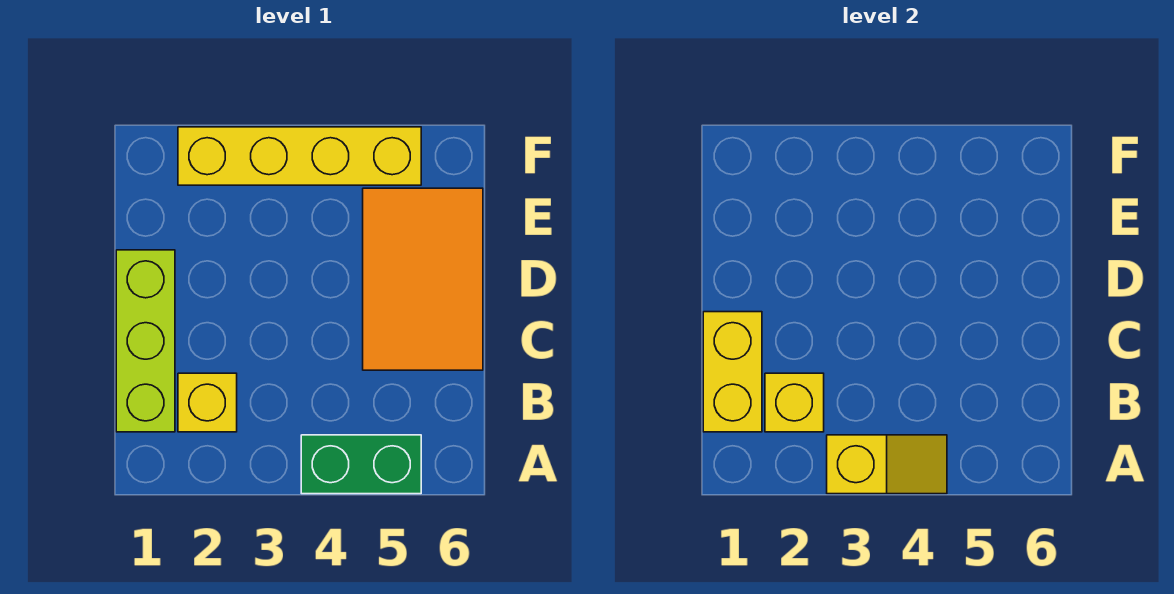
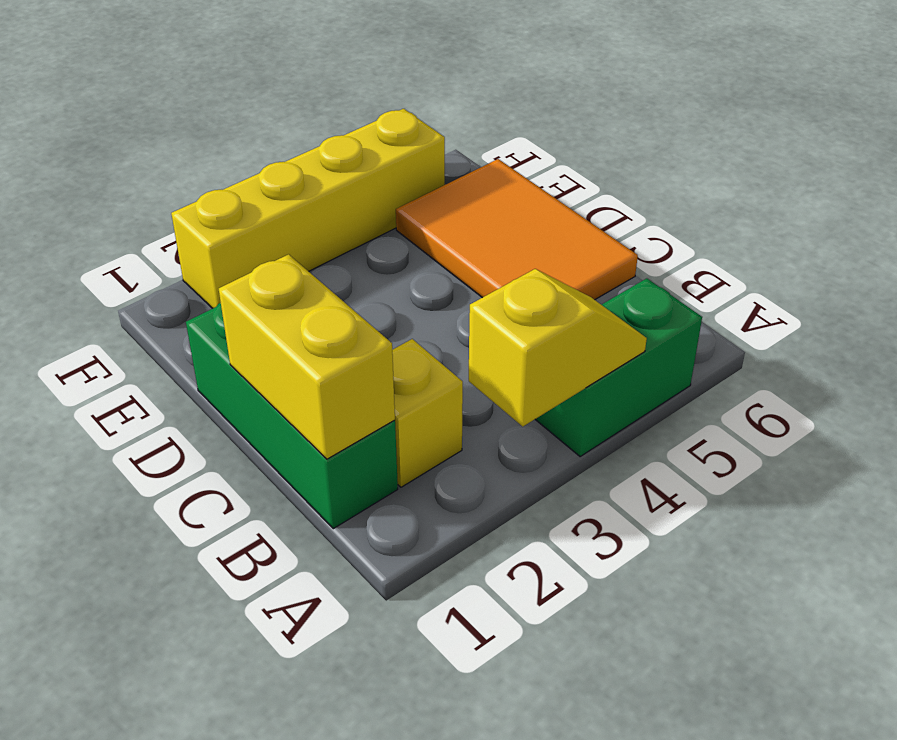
lime brick B1:D1 level 1 -> green brick B1:D1 level 1
yellow brick B2 level 2 -> none

